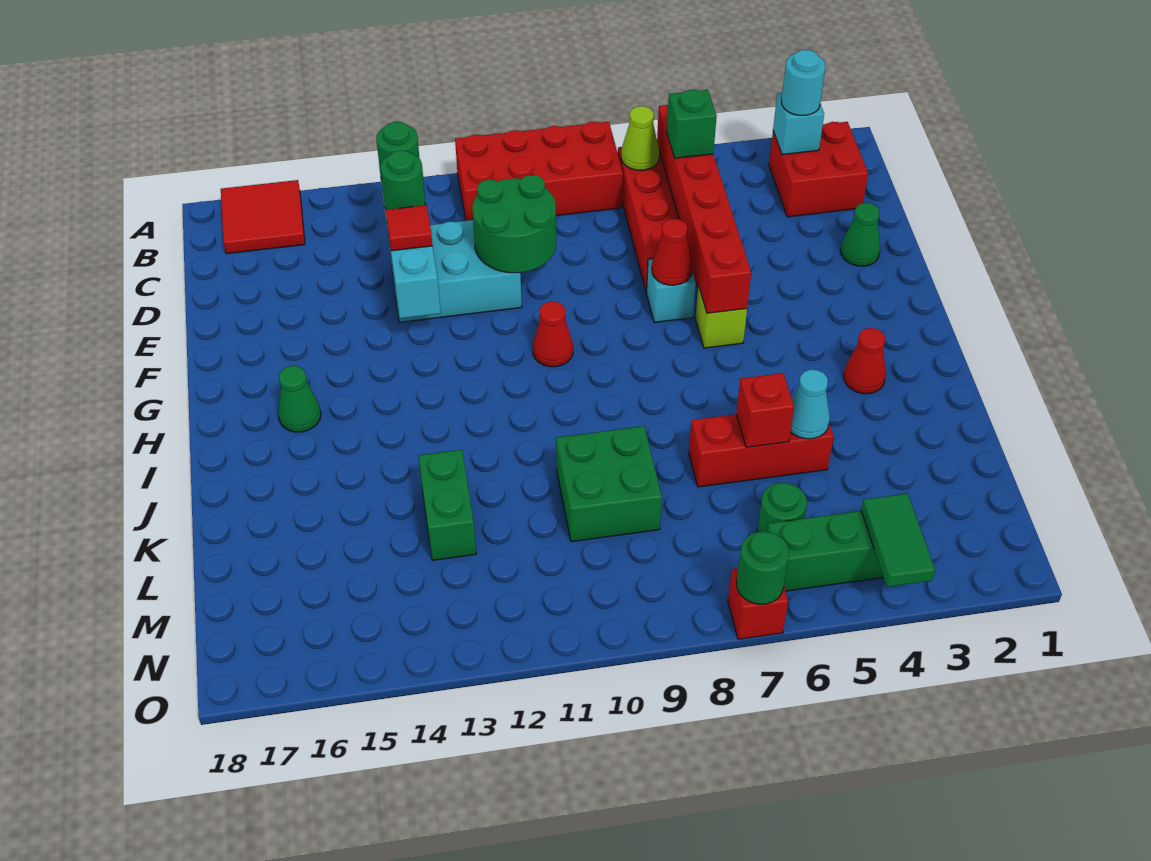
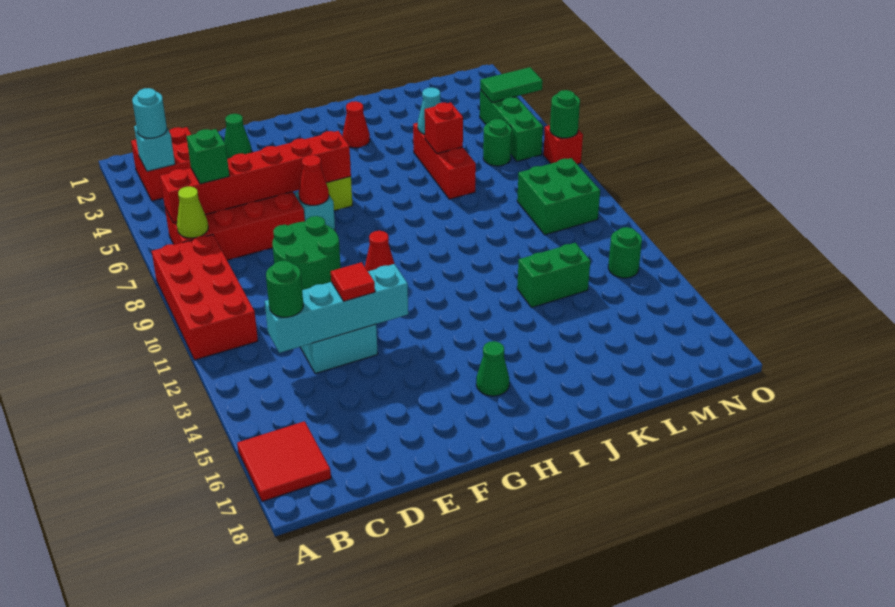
green round brick D13 level 3 -> green round brick N13 level 1
green brick K9:L10 level 1 -> green brick M9:N10 level 1

